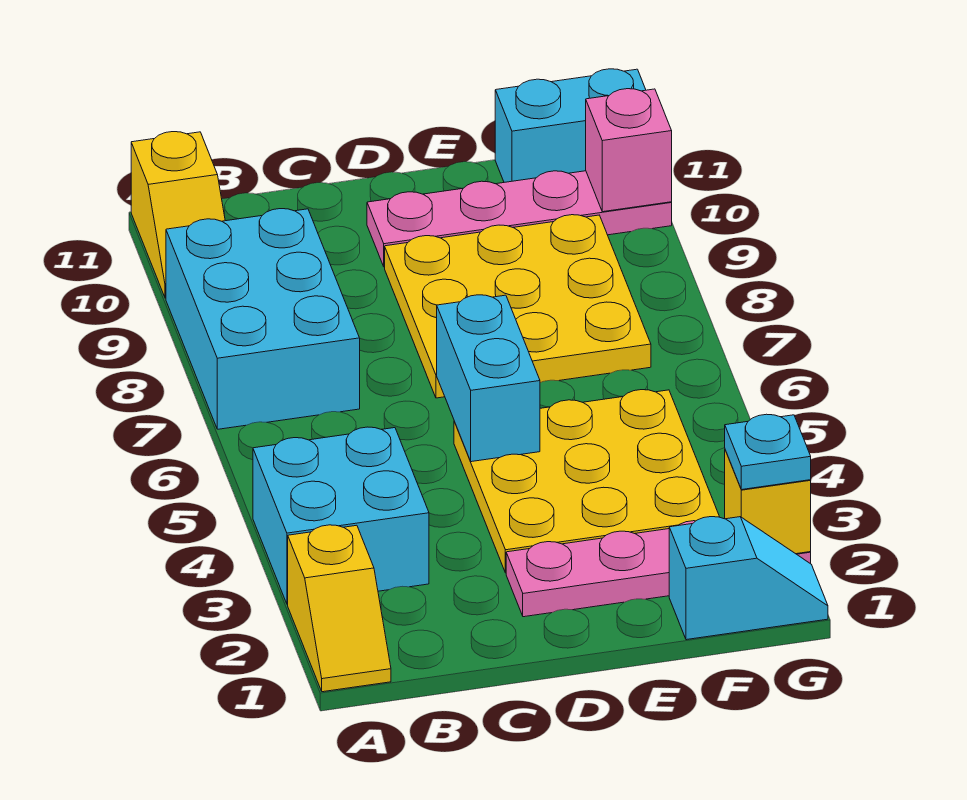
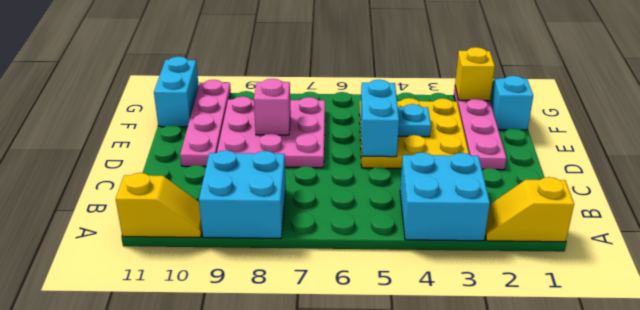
yellow slope A1:A2 level 1 top 2 -> yellow slope A1:A2 level 1 top 1
cyan brick A7:B9 level 1 -> cyan brick A8:B9 level 1
cyan brick D5:D6 level 2 -> cyan brick D5:E5 level 2
yellow plate D7:F9 level 1 -> pink plate D7:F9 level 1
cyan plate G2 level 3 -> cyan plate E4 level 2
pink brick G10 level 2 -> pink brick E8 level 2

